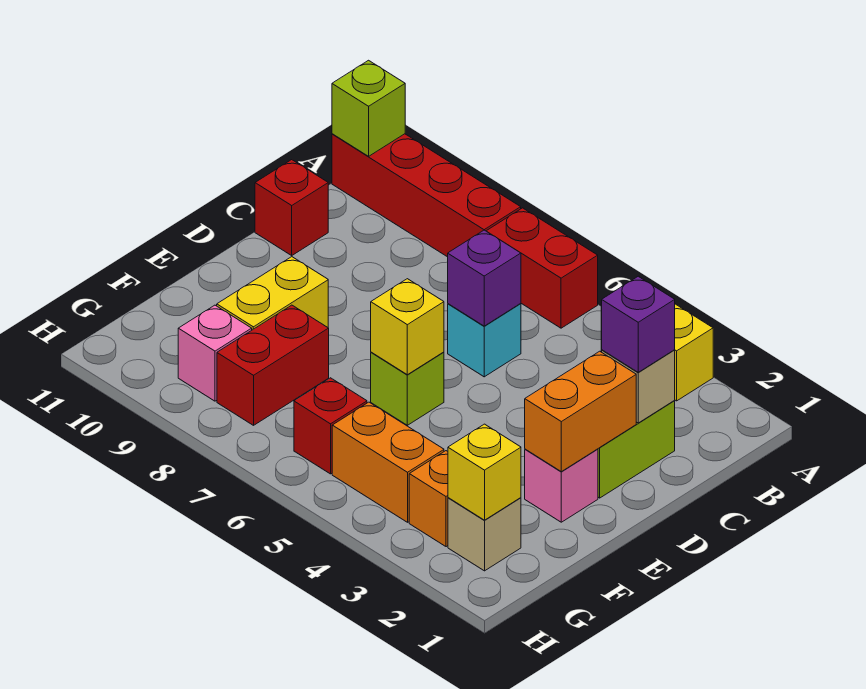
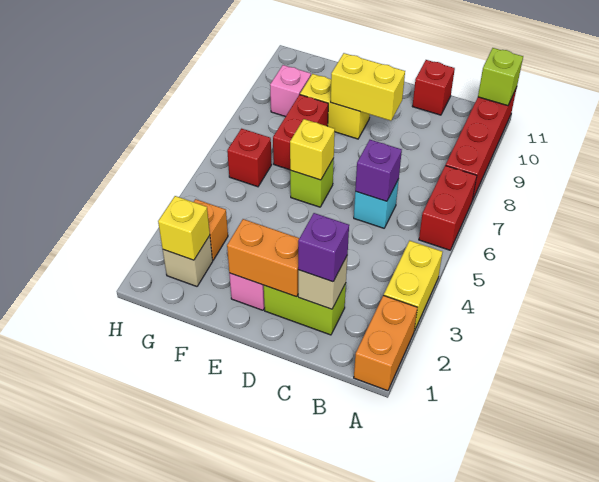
none -> yellow brick D9:E9 level 2
red brick F8:G8 level 1 -> red brick F7:F8 level 1
orange brick G4:G5 level 1 -> orange brick A1:A2 level 1

